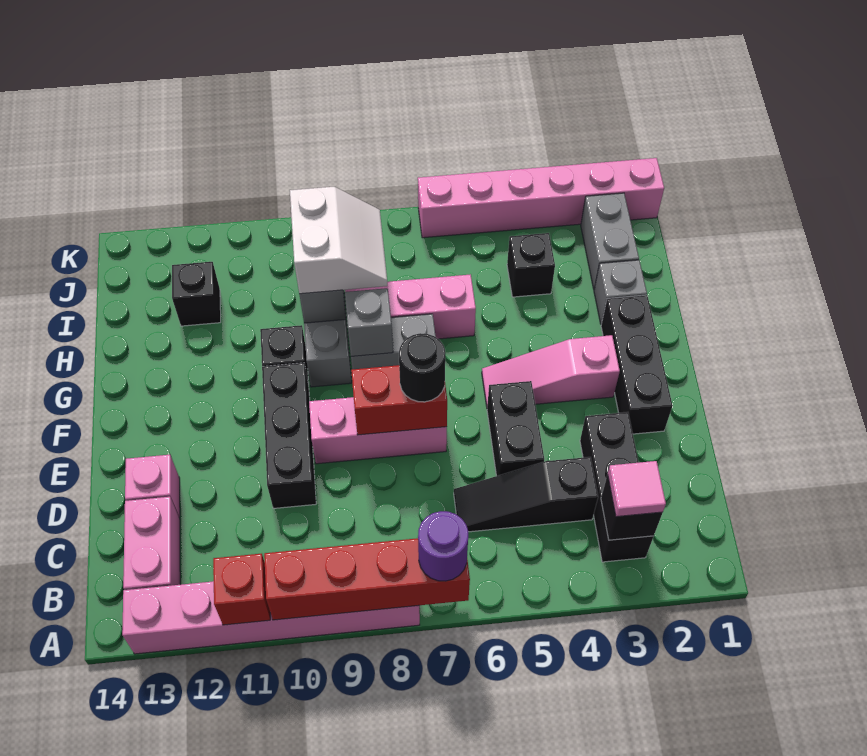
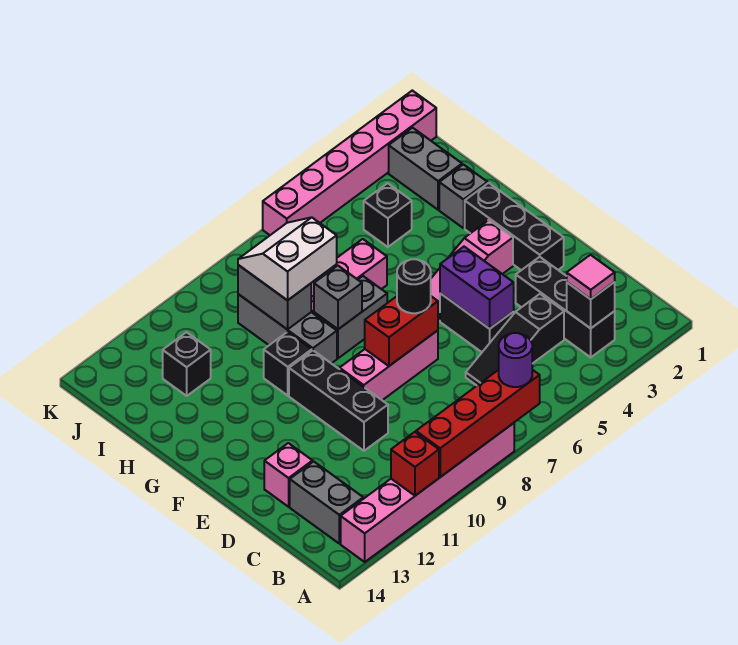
pink brick B13:C13 level 1 -> grey brick B13:C13 level 1
none -> purple brick D5:E5 level 2
white slope H8:I9 level 3 top 9 -> white slope H8:I9 level 3 top H

